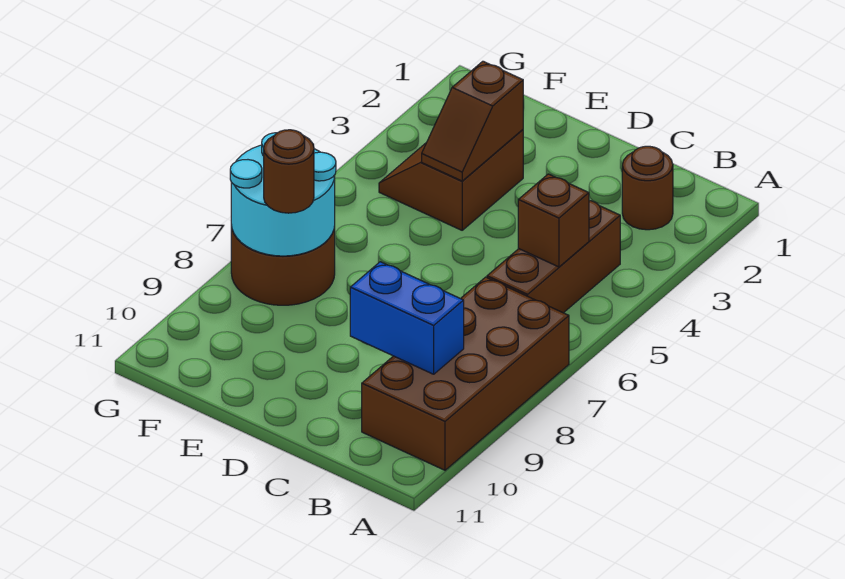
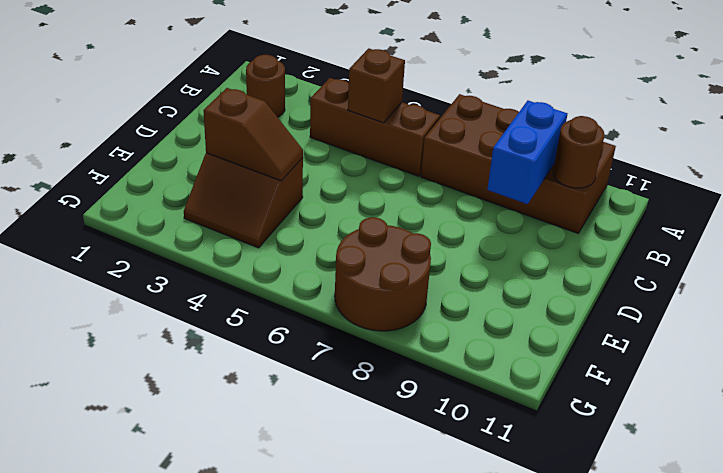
cyan round brick F7:G8 level 2 -> none
brown round brick F8 level 3 -> brown round brick B10 level 2

